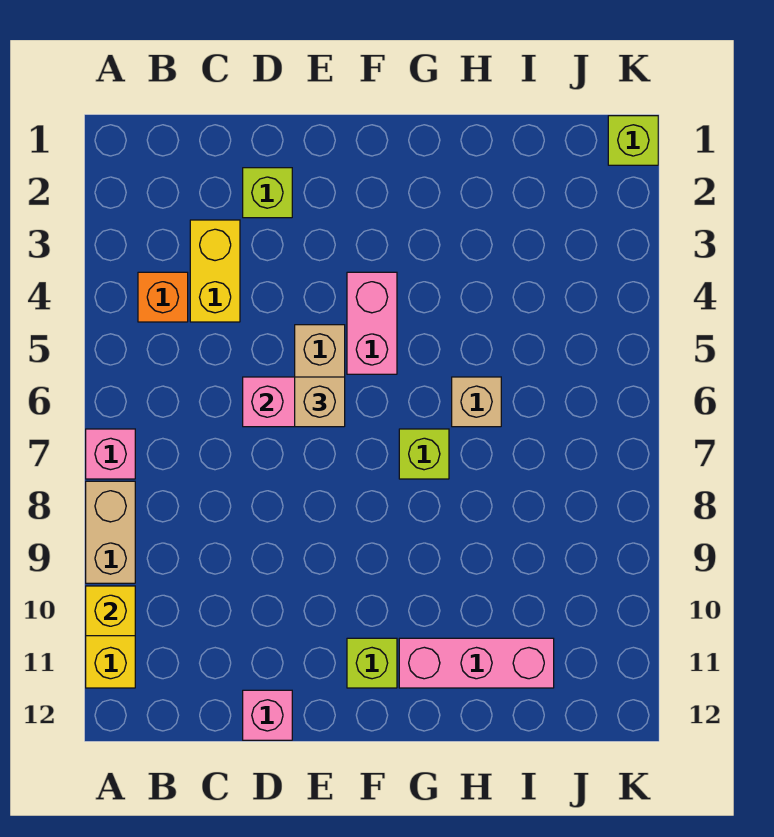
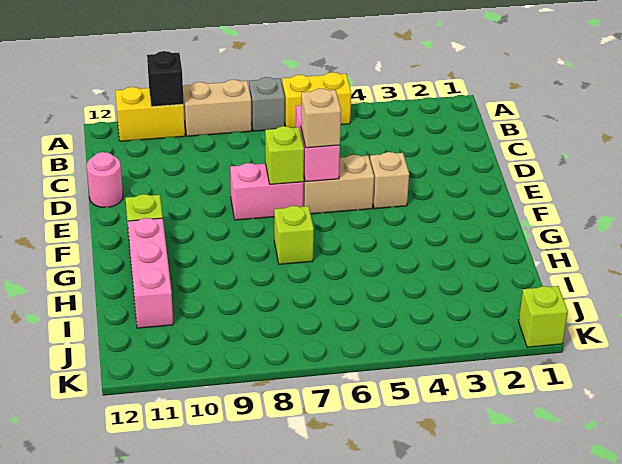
pink brick A7 level 1 -> grey brick A7 level 1
yellow brick A10 level 2 -> black brick A10 level 2
orange brick B4 level 1 -> none
yellow brick C3:C4 level 1 -> yellow brick A5:A6 level 1
lime brick D2 level 1 -> lime brick E7 level 2
pink brick D12 level 1 -> pink round brick D12 level 1
pink brick F4:F5 level 1 -> pink brick E7:E8 level 1
tan brick H6 level 1 -> tan brick E4 level 1

